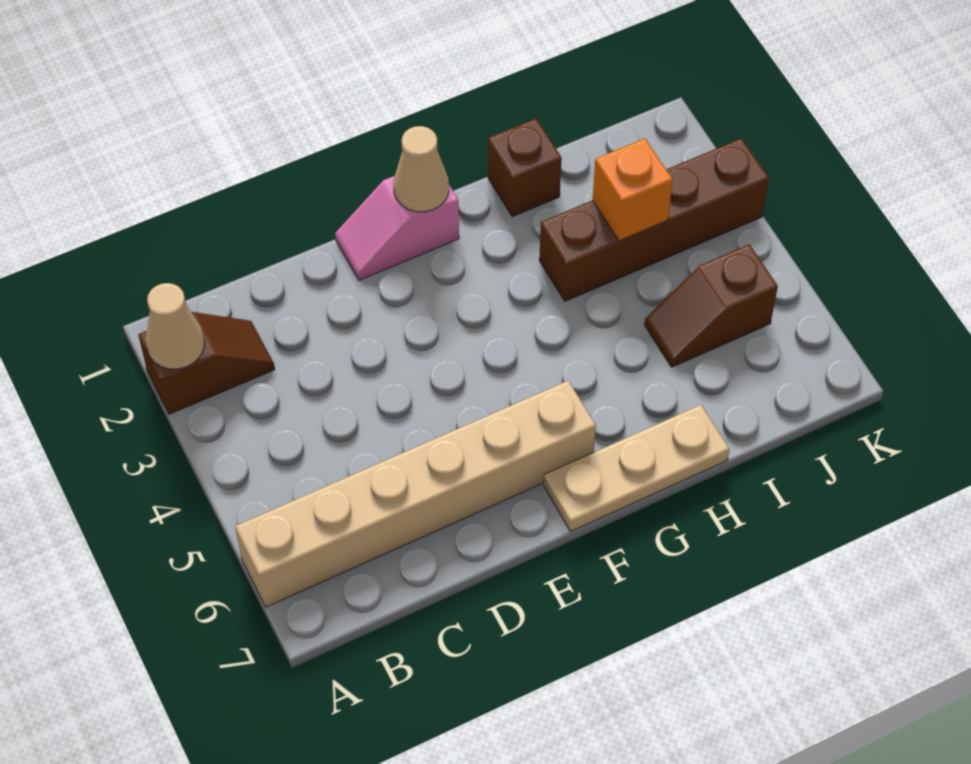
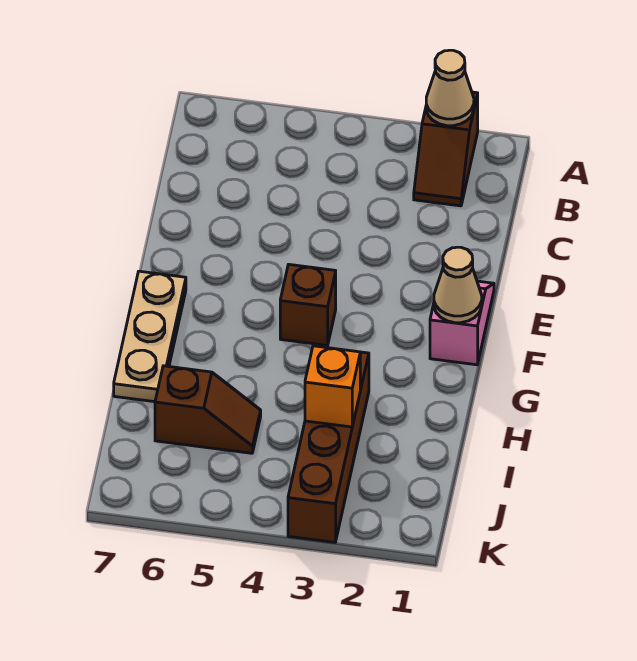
tan brick A6:F6 level 1 -> none
brown brick H1 level 1 -> brown brick F4 level 1
brown slope I5:J5 level 1 top J -> brown slope I5:I6 level 1 top 6

